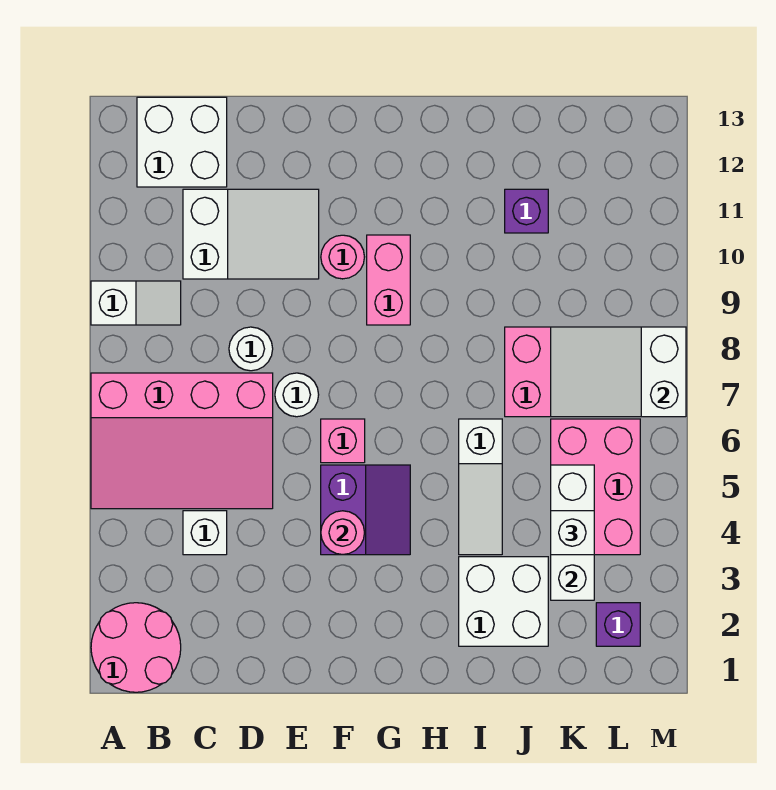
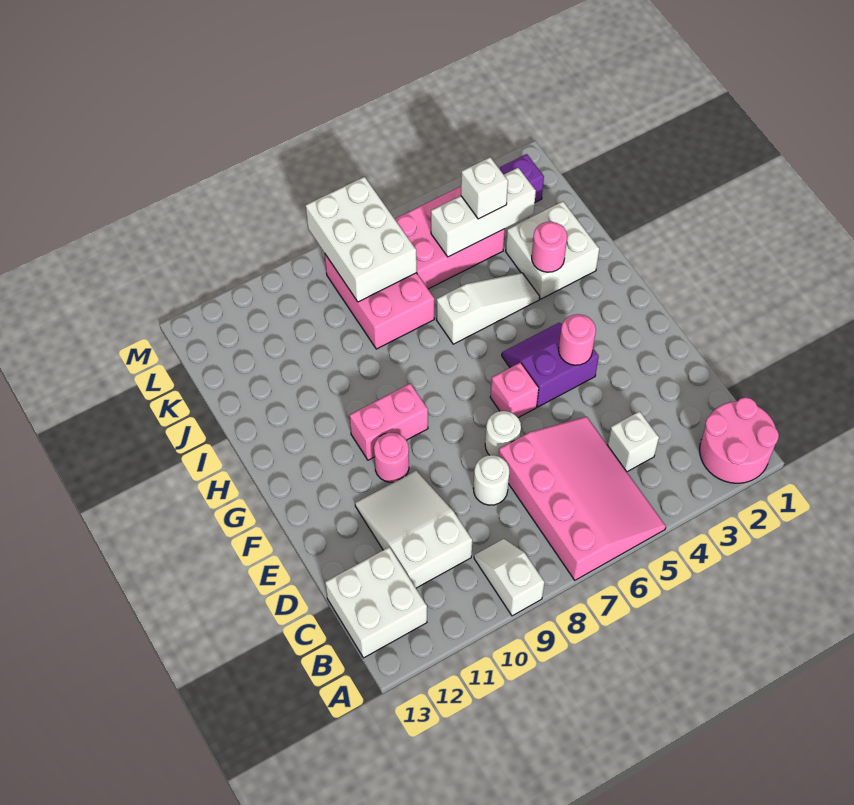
none -> pink round brick I3 level 2
purple brick J11 level 1 -> none
white slope K7:M8 level 2 top M -> white brick K7:M8 level 2

